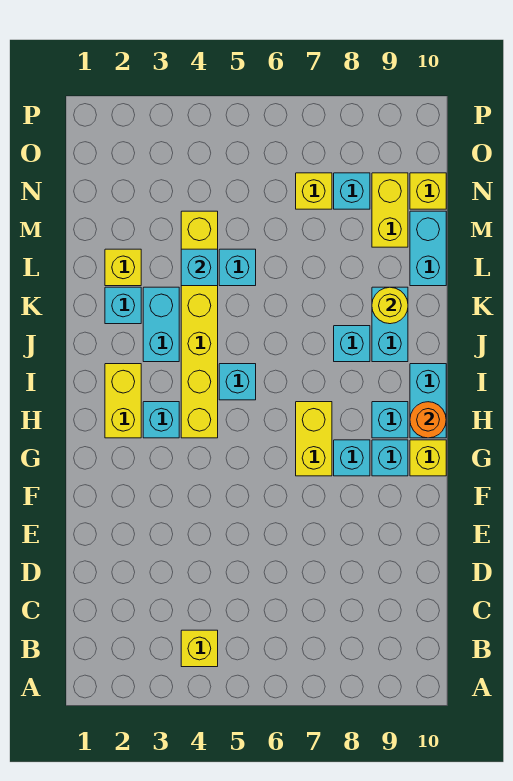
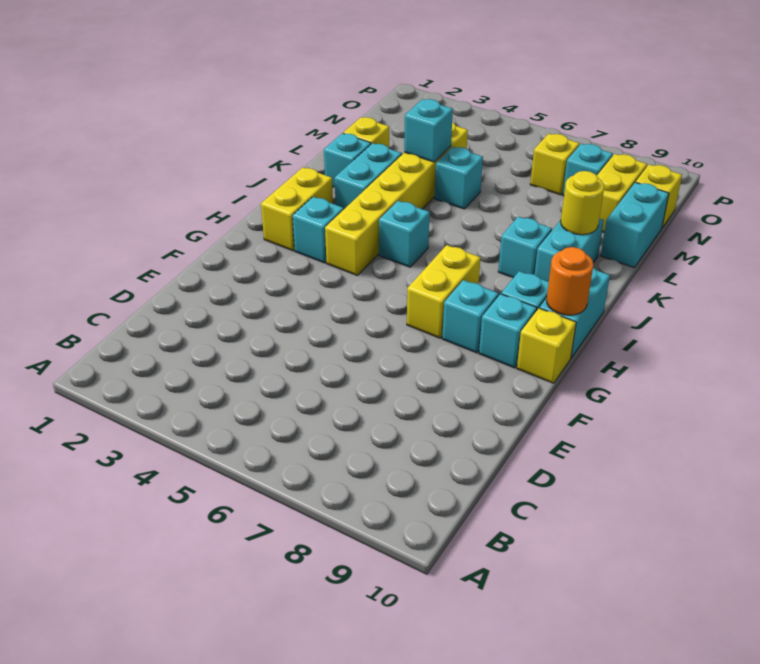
yellow brick B4 level 1 -> none

